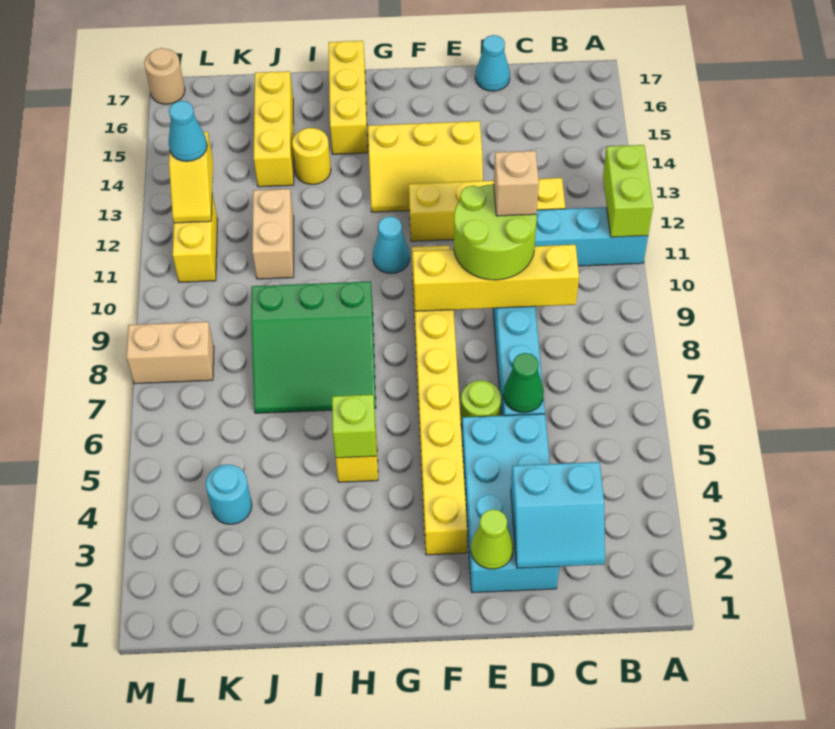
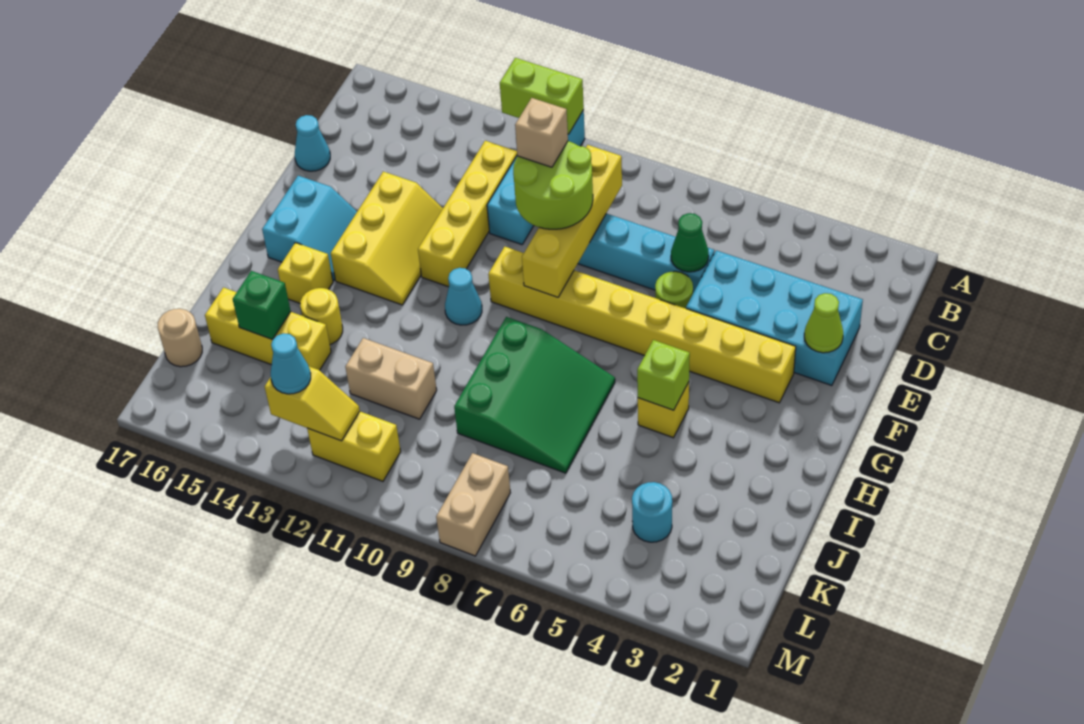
cyan slope C2:D3 level 2 top 3 -> cyan slope F15:G16 level 1 top 16
yellow brick H15:H17 level 1 -> yellow brick H15 level 1
none -> green brick J15 level 2
tan round brick M17 level 1 -> tan round brick K17 level 1

